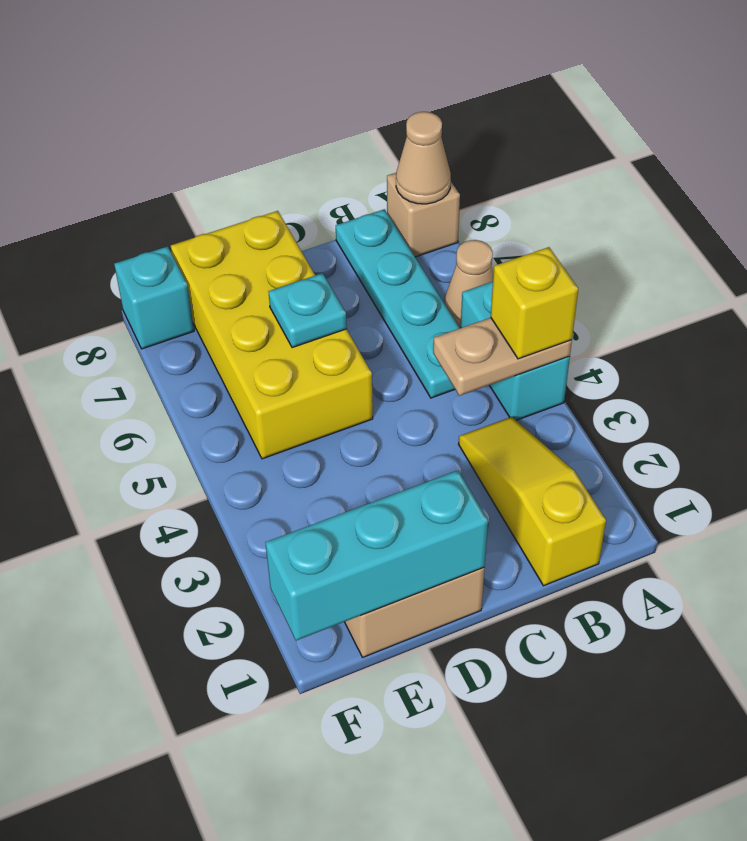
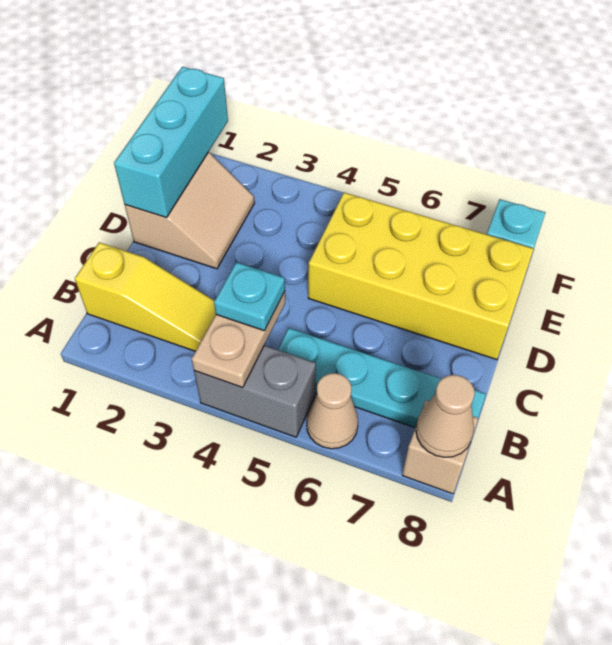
cyan brick A4:A5 level 1 -> grey brick A4:A5 level 1
yellow brick A4 level 3 -> none
cyan plate D6 level 2 -> cyan plate B4 level 3

